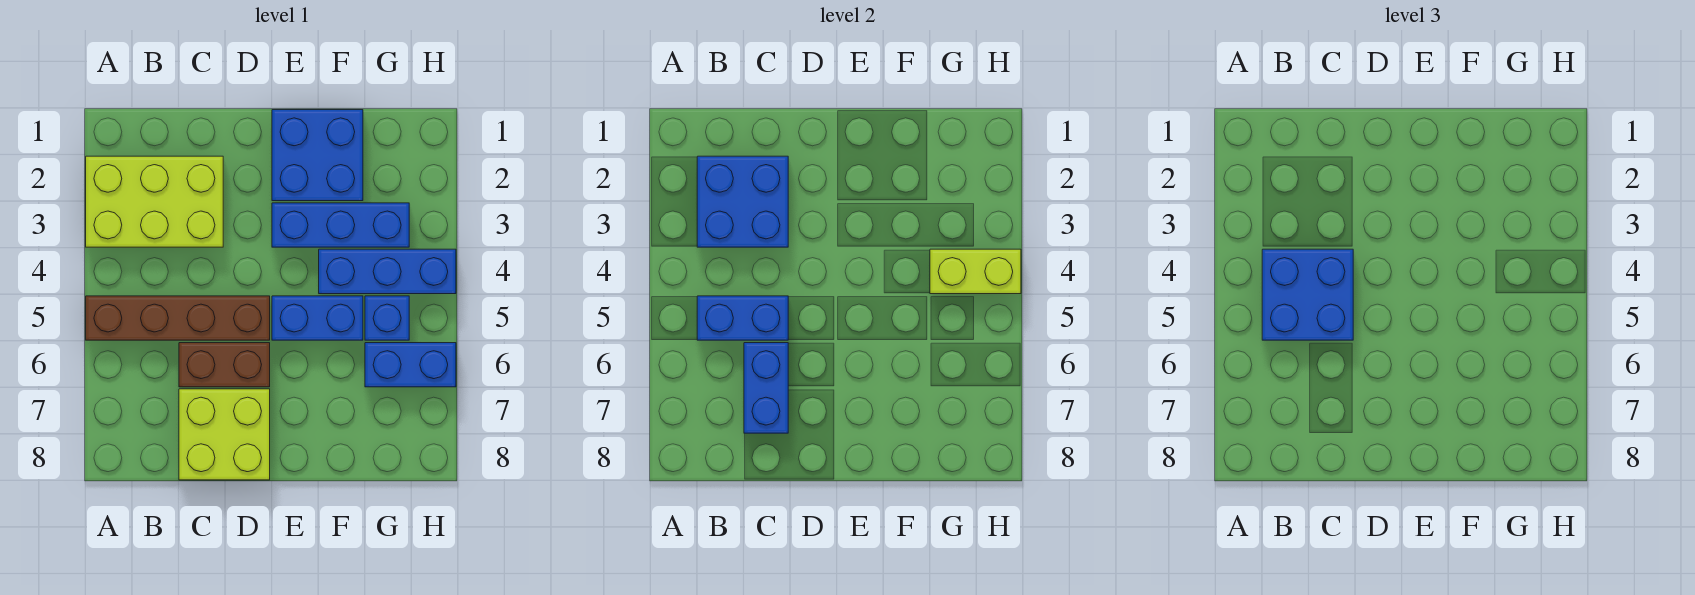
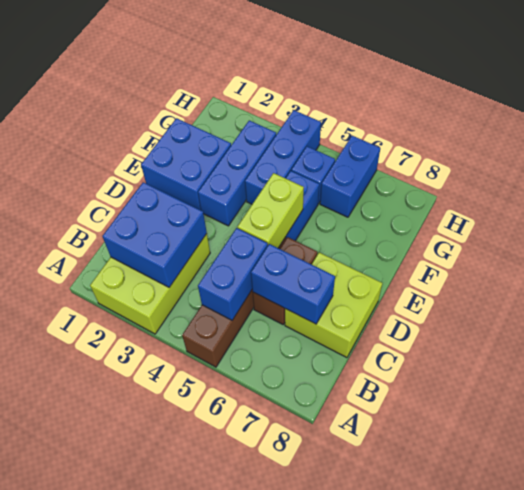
blue brick B4:C5 level 3 -> none
lime brick G4:H4 level 2 -> lime brick D5:E5 level 2

